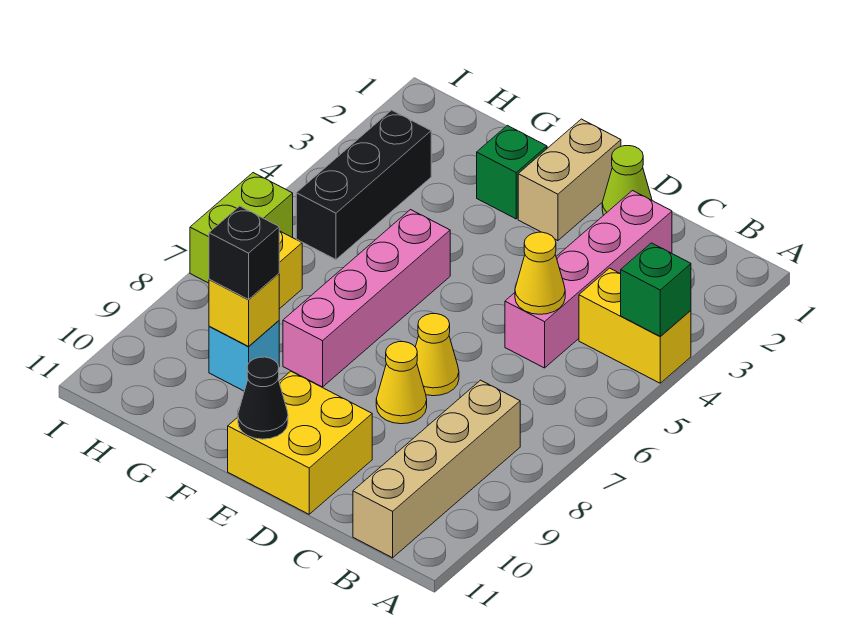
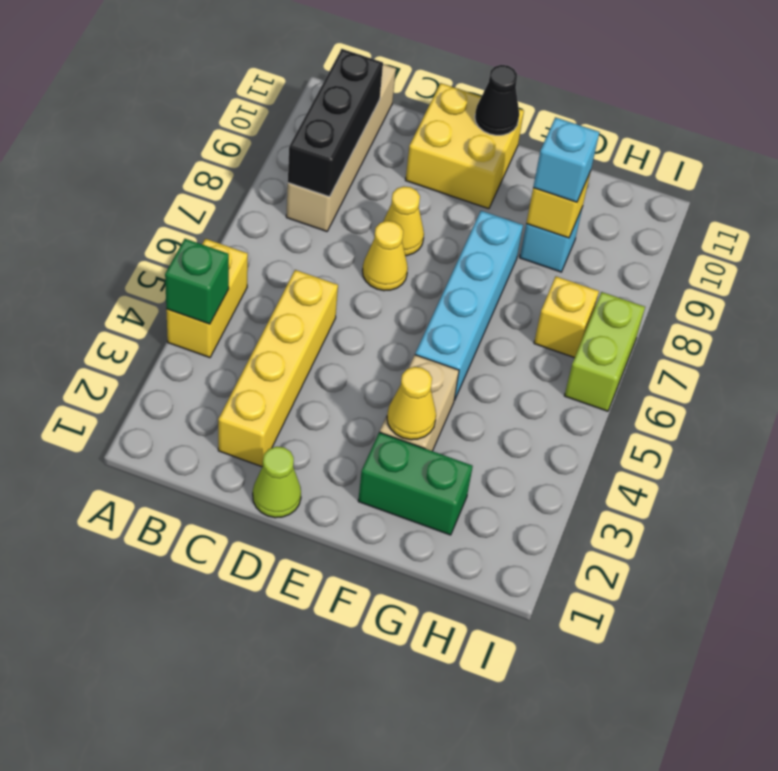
yellow brick A4:B4 level 1 -> yellow brick A4:A5 level 1
pink brick C2:C5 level 1 -> yellow brick C2:C5 level 1
yellow cone C5 level 2 -> yellow cone F3 level 2
tan brick E1:E2 level 1 -> tan brick F3:F4 level 1
green brick F2 level 1 -> green brick F2:G2 level 1
pink brick F5:F8 level 1 -> cyan brick F5:F8 level 1
black brick G9 level 3 -> cyan brick G9 level 3
black brick H3:H5 level 1 -> black brick B8:B10 level 2

